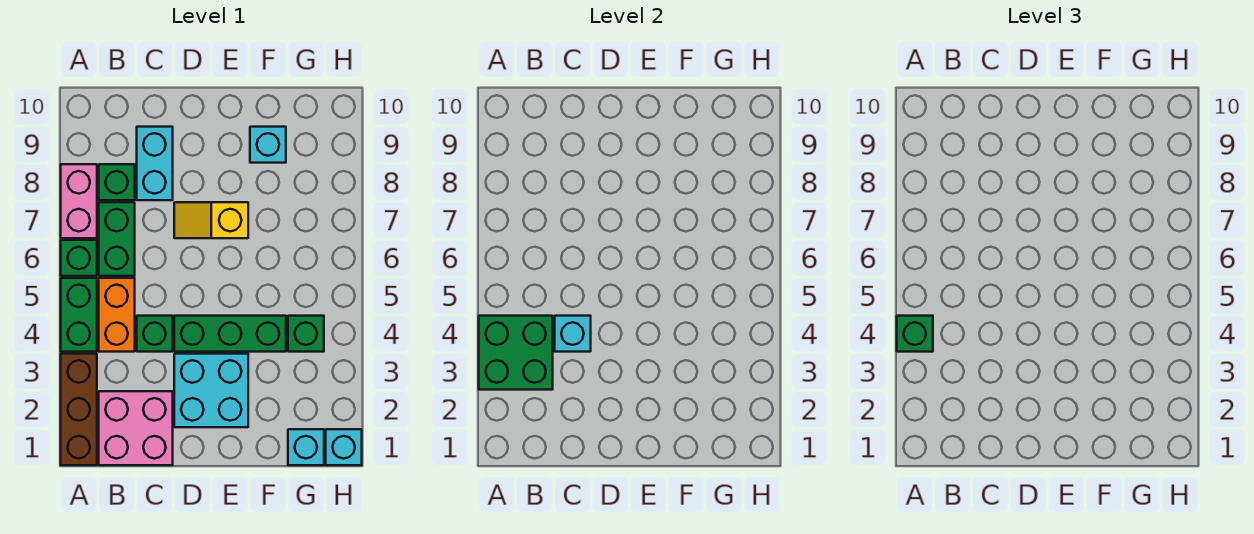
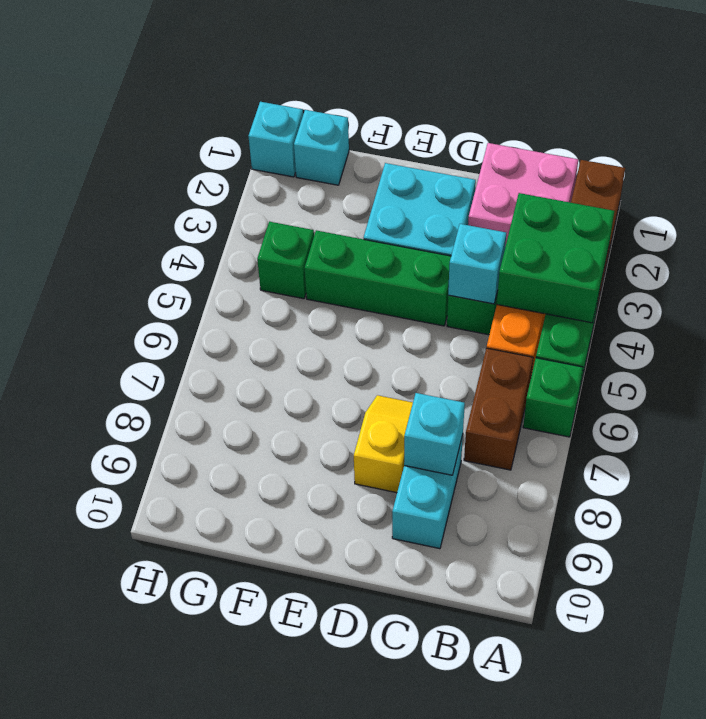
green brick A4 level 3 -> none
pink brick A7:A8 level 1 -> none
green brick B6:B7 level 1 -> brown brick B6:B7 level 1
green brick B8 level 1 -> none
yellow slope D7:E7 level 1 top E -> yellow slope D7:D8 level 1 top 8
cyan brick F9 level 1 -> cyan brick C8 level 2

